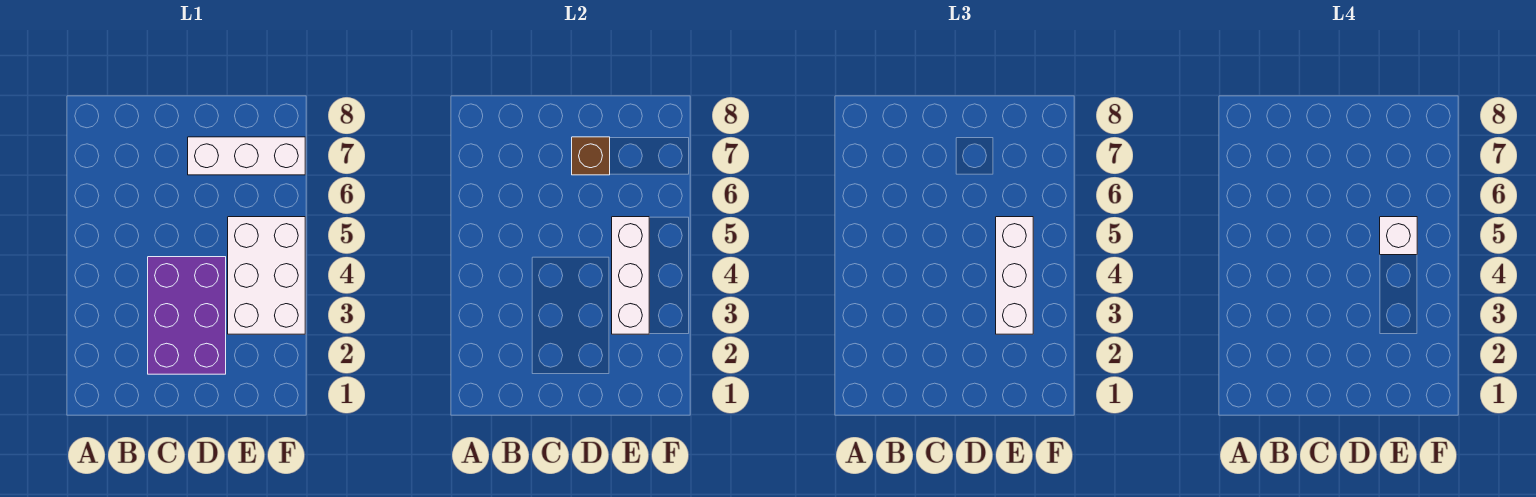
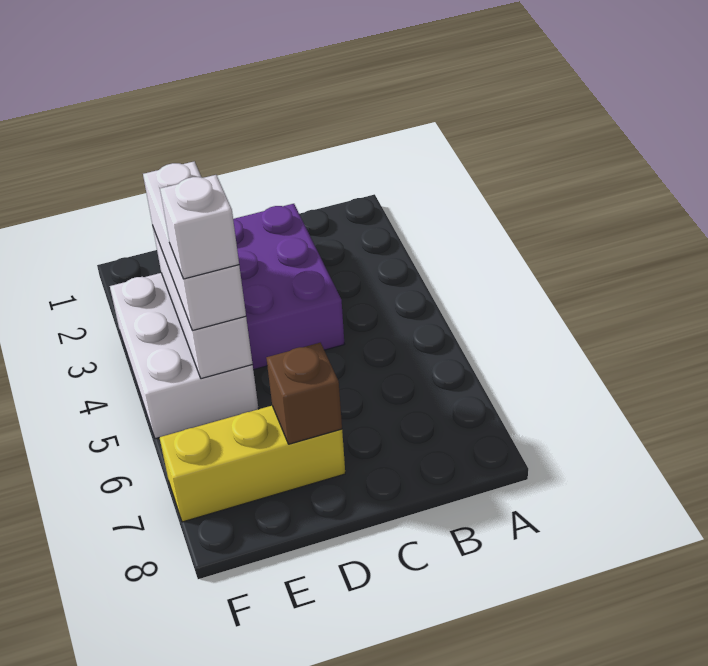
white brick D7:F7 level 1 -> yellow brick D7:F7 level 1

